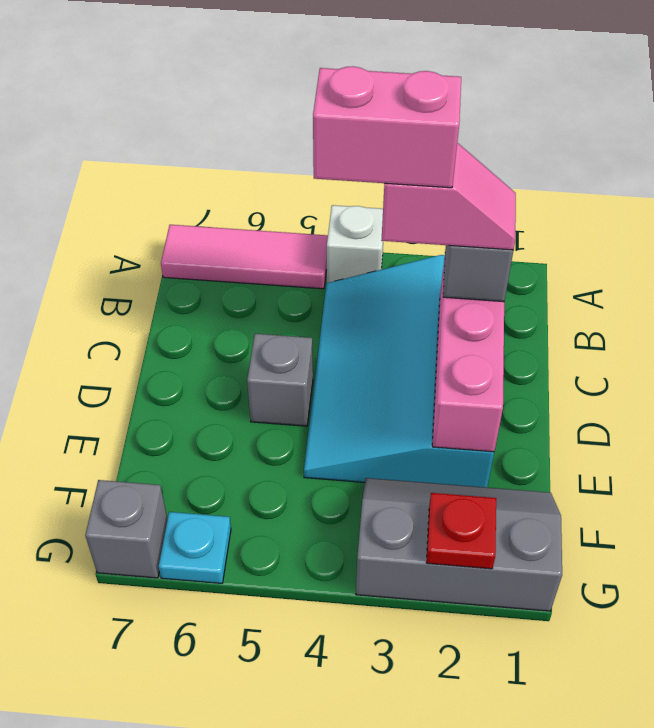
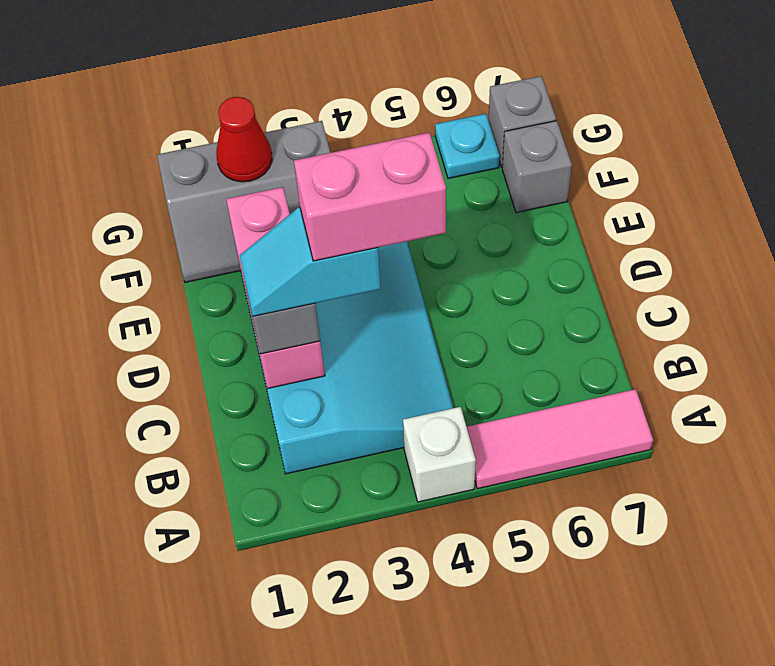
pink slope C2:C3 level 4 top 3 -> cyan slope C2:C3 level 4 top 3
grey brick D5 level 1 -> grey brick F7 level 1
red plate G2 level 2 -> red cone G2 level 2

